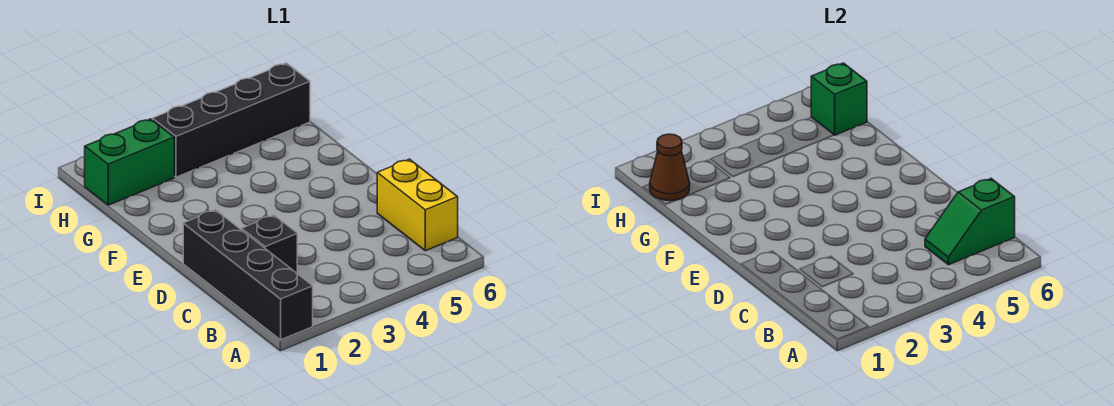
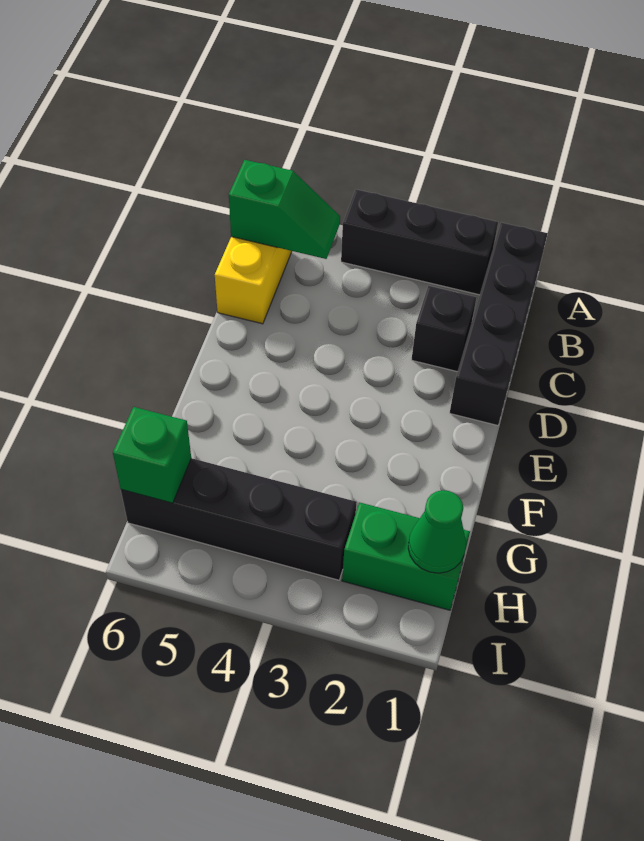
none -> black brick A2:A4 level 1
brown cone H1 level 2 -> green cone H1 level 2

